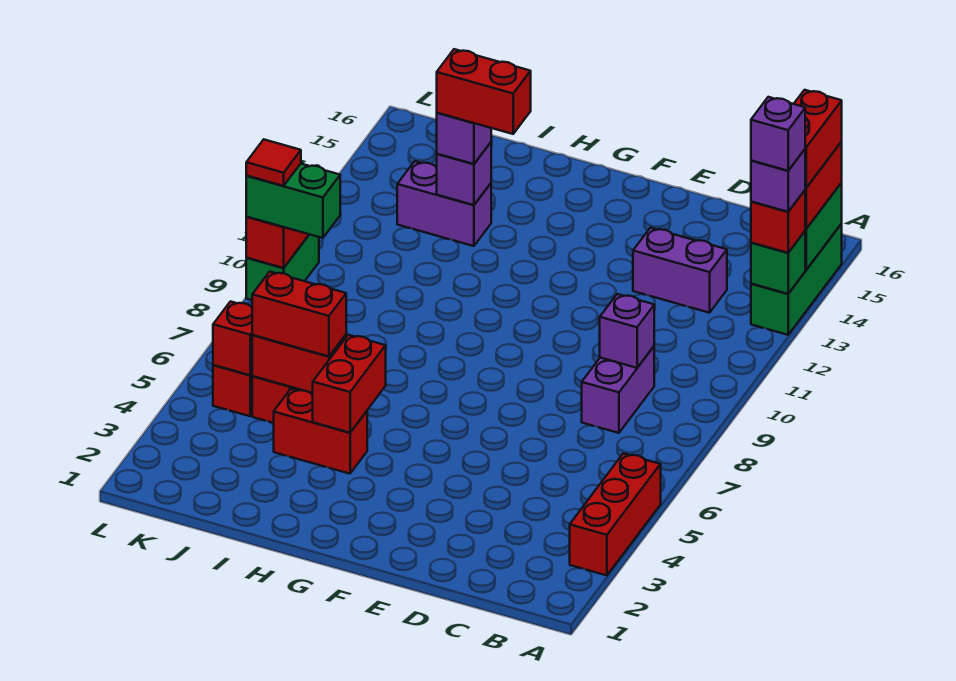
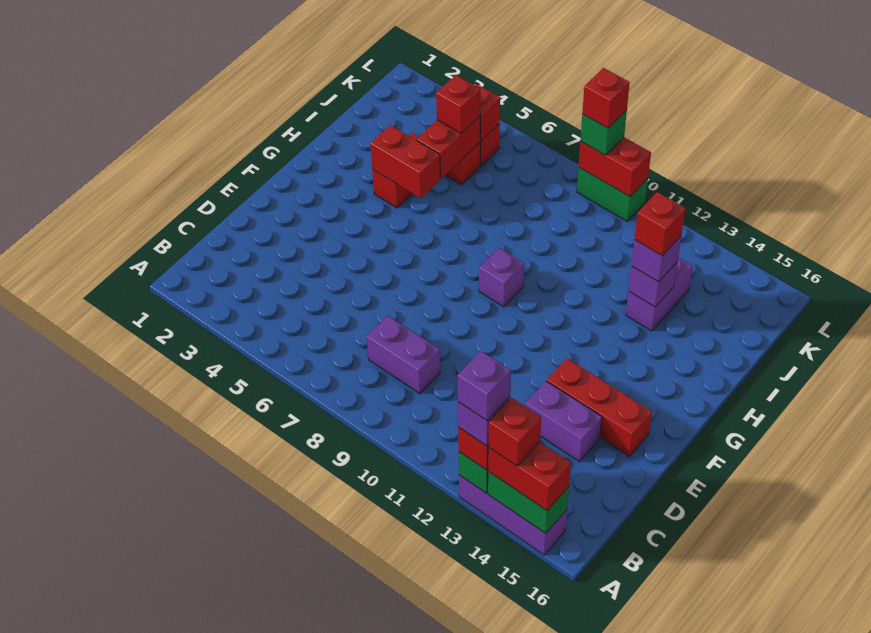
red brick A3:A5 level 1 -> red brick E13:E15 level 1
green brick A13:A15 level 1 -> purple brick A13:A15 level 1
red brick A14:A15 level 4 -> red brick A14 level 4
purple brick C9 level 2 -> purple brick G9 level 1
purple brick C13:D13 level 1 -> purple brick D13:D14 level 1
red brick H13:I13 level 4 -> red brick I13 level 4
red brick I5:J5 level 3 -> red brick J5 level 3
green brick K9:L9 level 3 -> green brick L9 level 3
red tile L9 level 4 -> red brick L9 level 4

